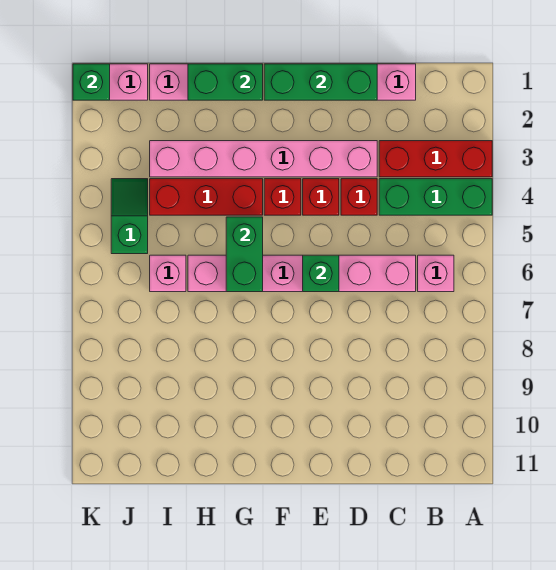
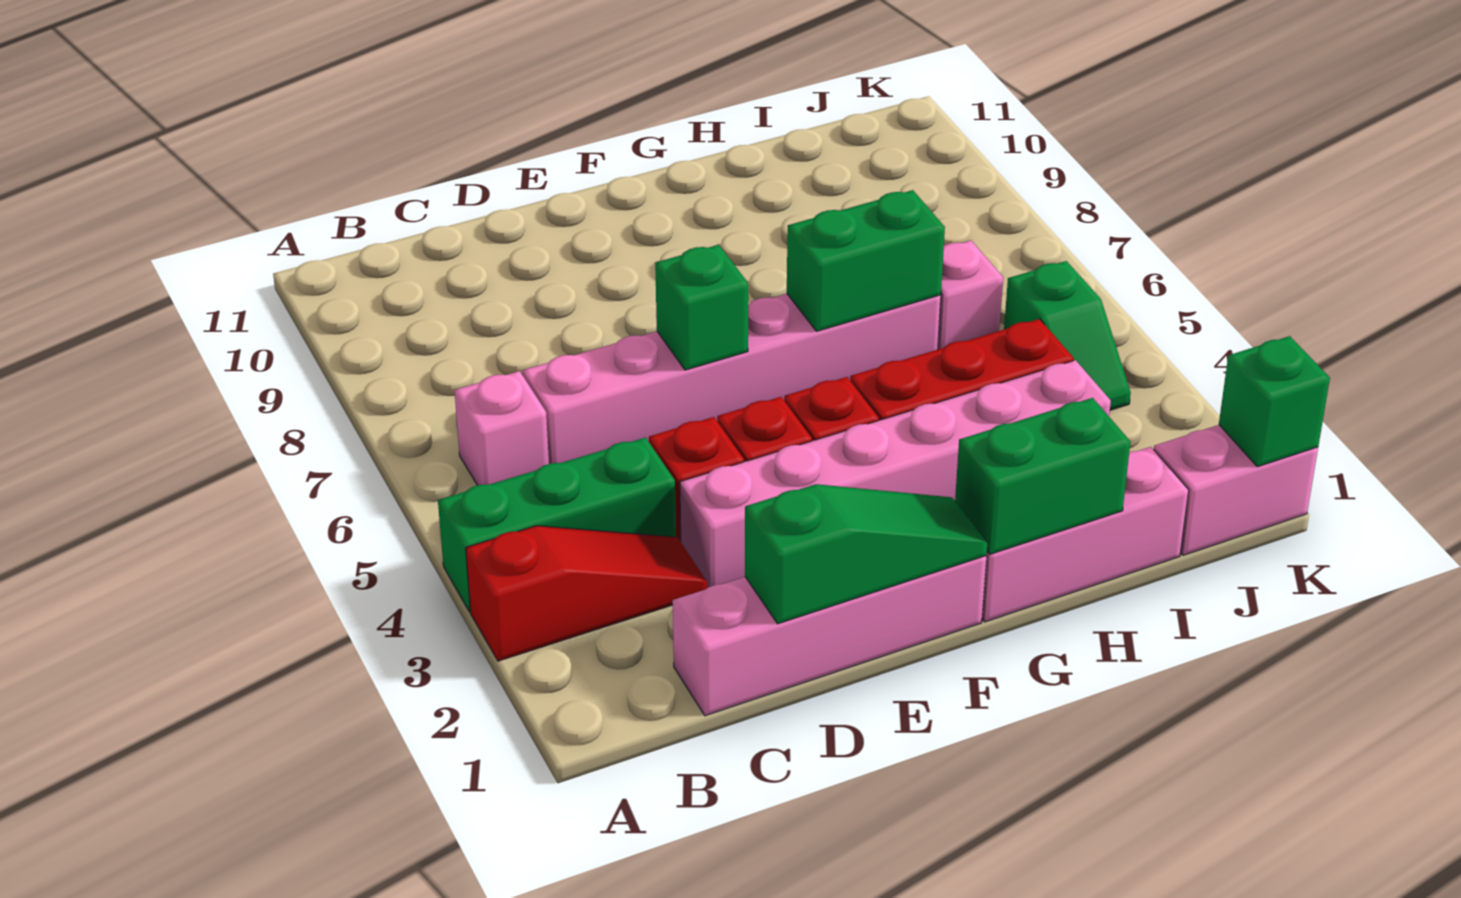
red brick A3:C3 level 1 -> red slope A3:C3 level 1 top A
green brick D1:F1 level 2 -> green slope D1:F1 level 2 top D
green brick G5:G6 level 2 -> green brick G6:H6 level 2

